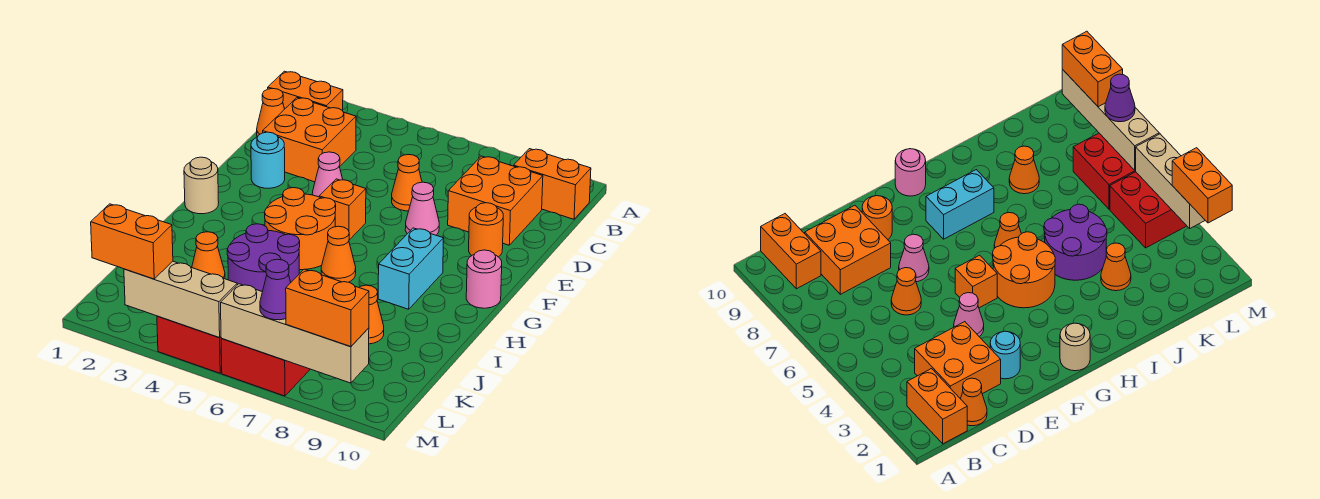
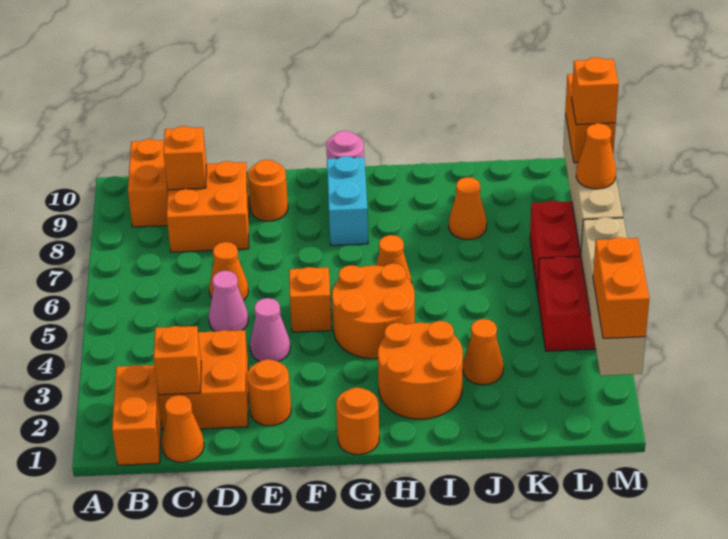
none -> orange brick C2 level 2
none -> orange brick C9 level 2
cyan round brick E2 level 1 -> orange round brick E2 level 1
pink cone E7 level 1 -> pink cone D5 level 1
tan round brick G1 level 1 -> orange round brick G1 level 1
cyan brick G8:H8 level 1 -> cyan brick G8:G9 level 1
none -> orange round brick H2:I3 level 1
purple round brick I4:J5 level 1 -> none
tan brick M3:M5 level 2 -> tan brick M2:M5 level 2
purple cone M7 level 3 -> orange cone M7 level 3
none -> orange brick M8 level 4

